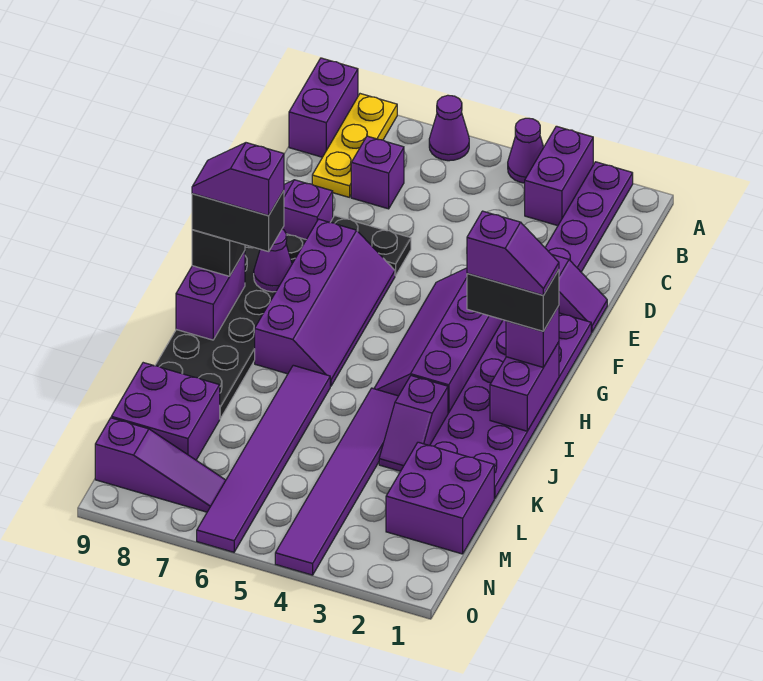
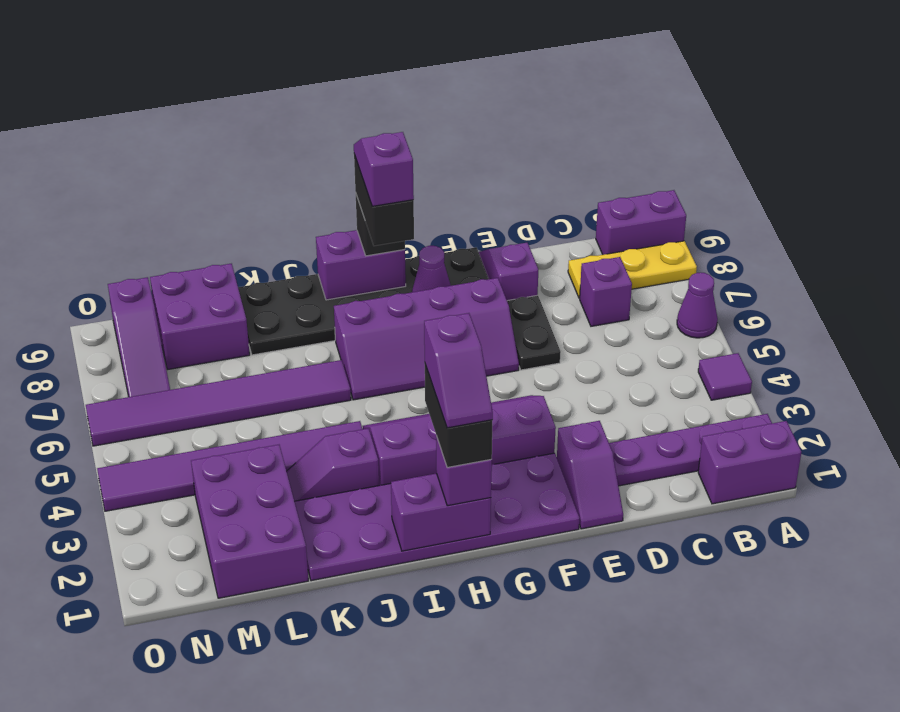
purple brick A3:B3 level 1 -> purple brick A1:B1 level 1
purple cone A4 level 1 -> purple tile A4 level 1
purple brick L1:M2 level 1 -> purple brick L1:M3 level 1

